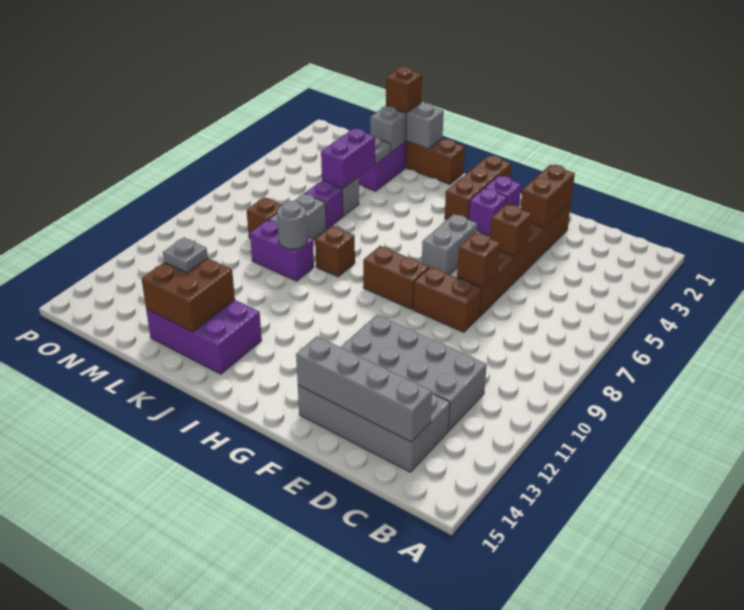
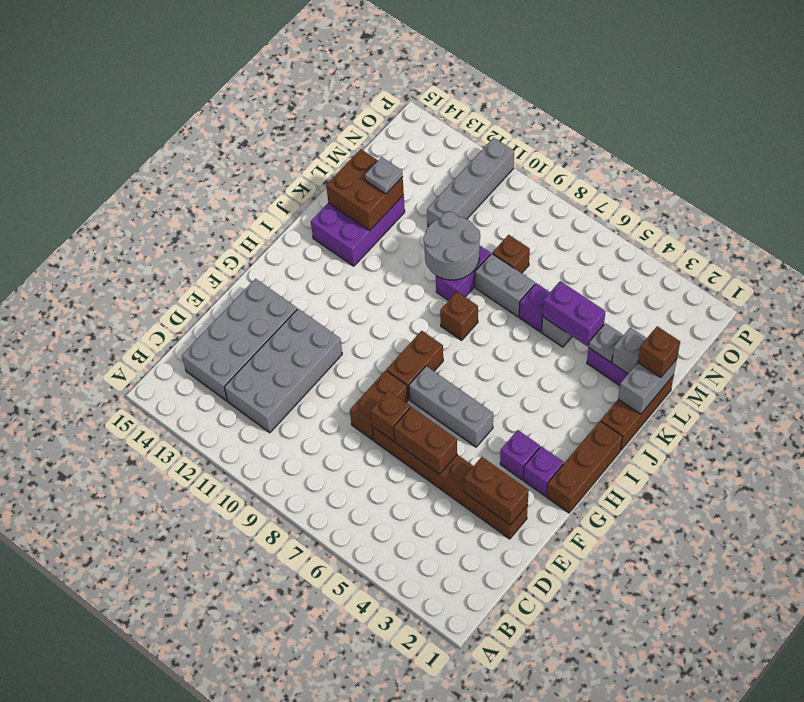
grey brick C14:F14 level 2 -> grey brick M11:P11 level 1
brown brick E5 level 2 -> brown brick E5:E6 level 2
grey brick G5:G6 level 1 -> grey brick G5:G7 level 1
brown brick H1:H3 level 1 -> brown brick G1:I1 level 1
grey round brick K9 level 2 -> grey round brick K9:L10 level 2

